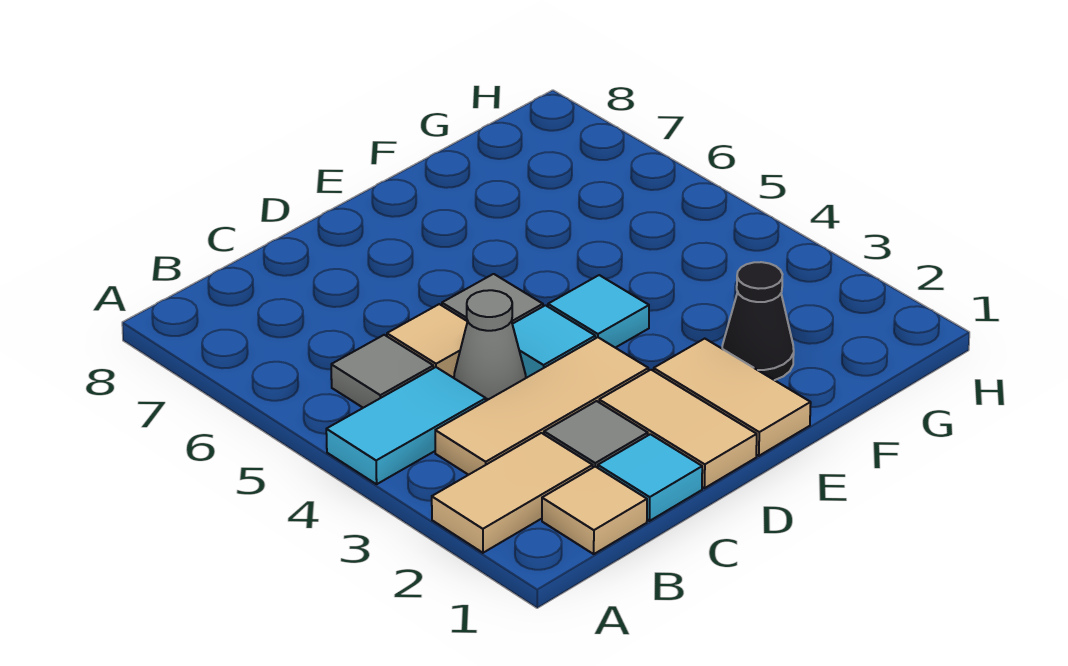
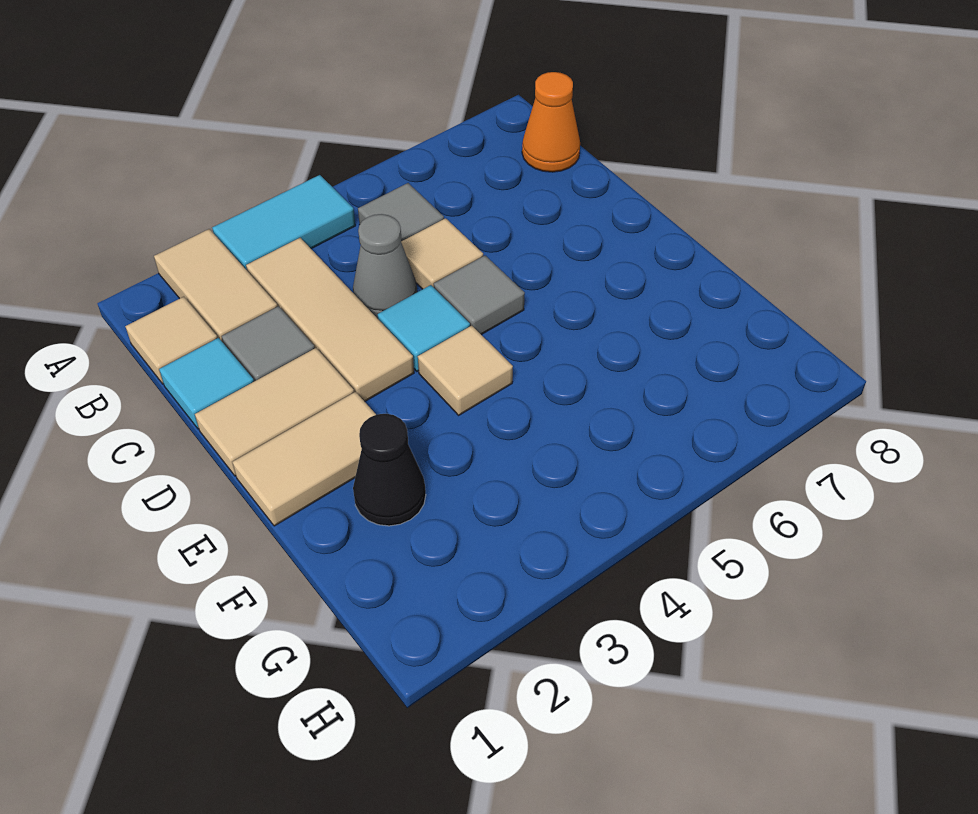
cyan tile A4:B4 level 1 -> cyan tile A3:A4 level 1
none -> orange cone B8 level 1
cyan tile E4 level 1 -> tan tile E4 level 1

